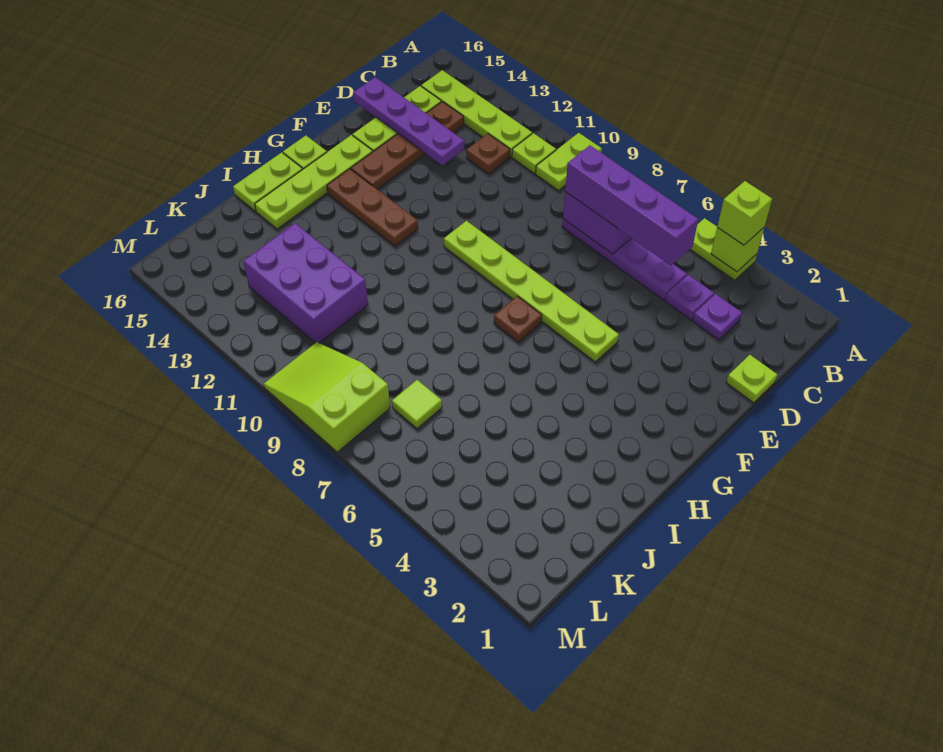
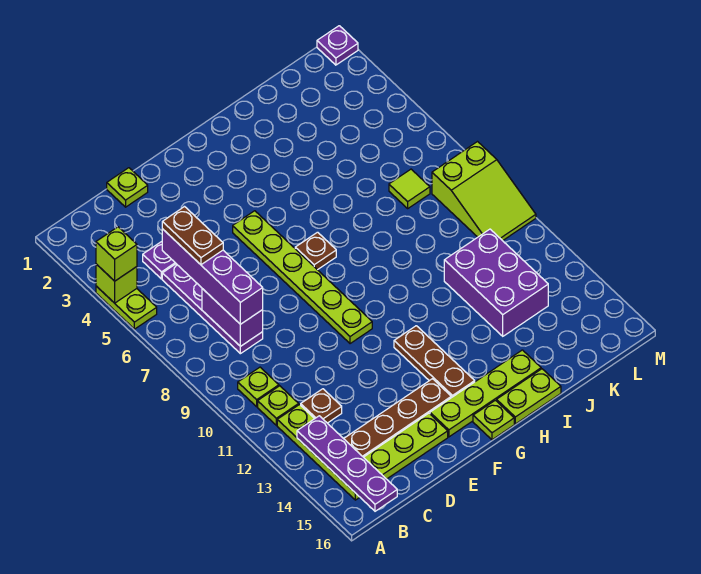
lime plate A10:B10 level 1 -> lime plate B10 level 1
purple plate C3 level 1 -> purple plate M1 level 1
none -> brown plate C5:C6 level 4
purple plate D13:D16 level 2 -> purple plate B13:B16 level 2

